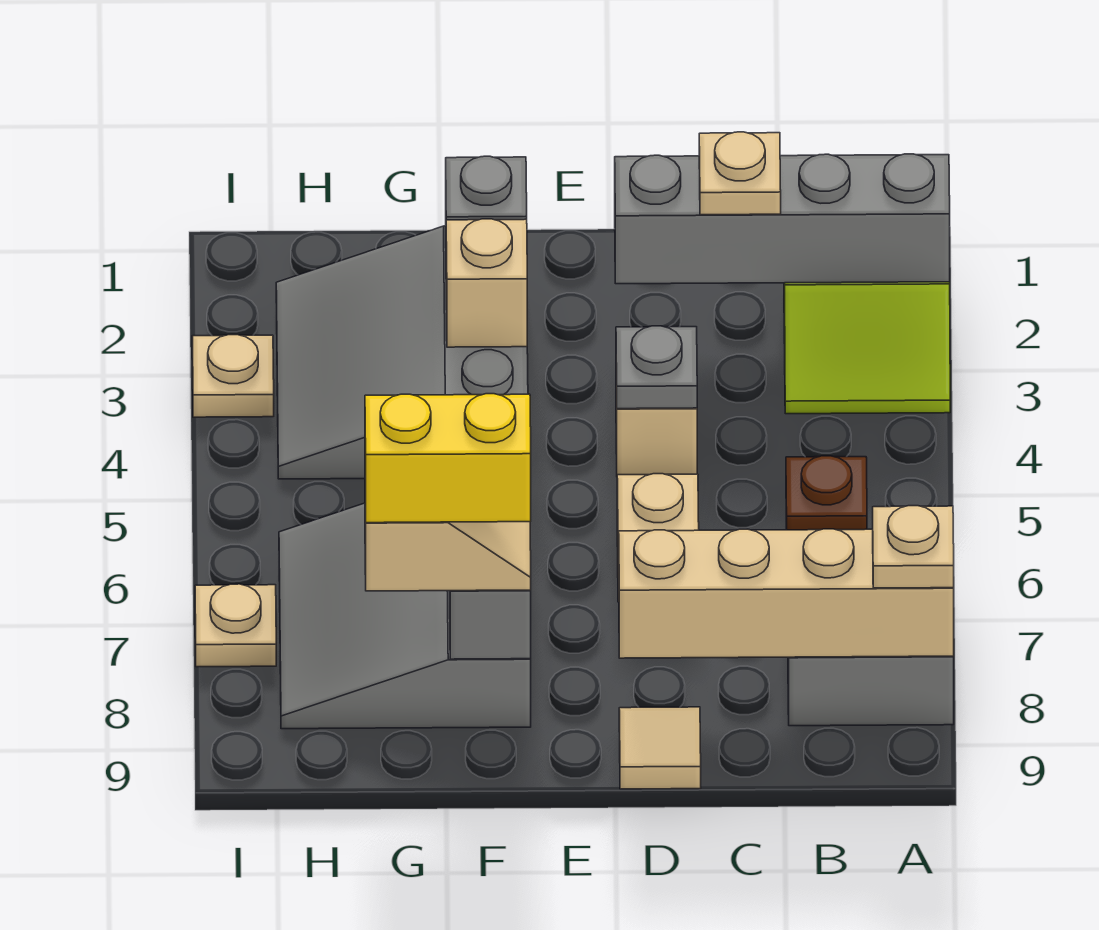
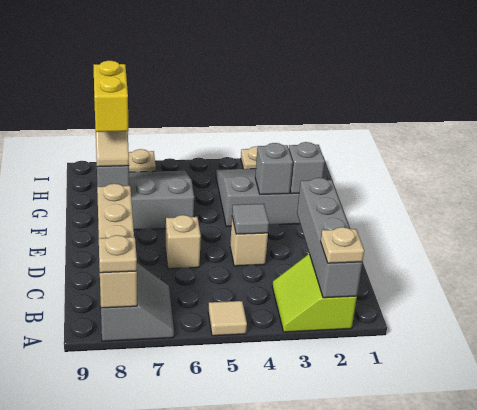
brown plate B5 level 1 -> none
tan plate C2 level 3 -> tan plate A2 level 3
grey plate D4 level 2 -> grey tile D4 level 2
tan tile D9 level 1 -> tan tile A5 level 1
tan brick F3 level 2 -> grey brick F3 level 2

